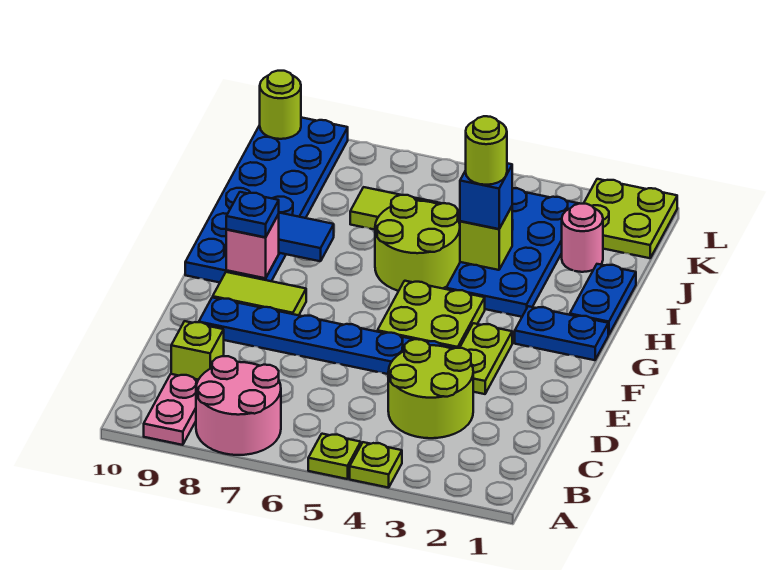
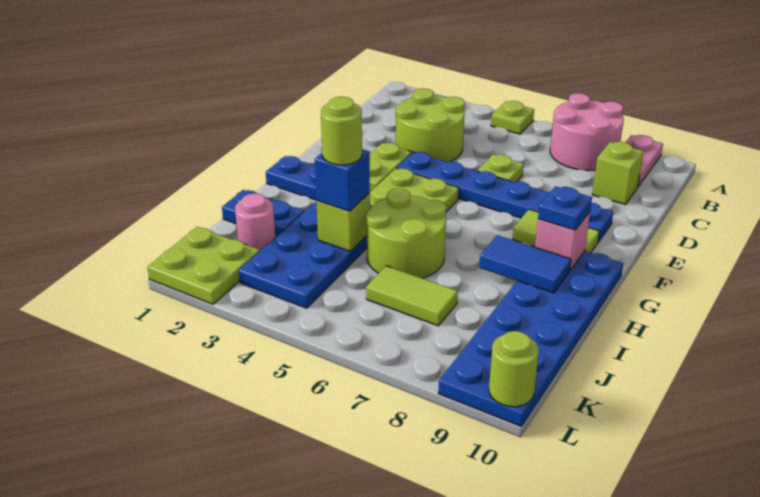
lime plate A4 level 1 -> lime plate D6 level 1
blue plate H1:I1 level 1 -> blue plate I1:I2 level 1

